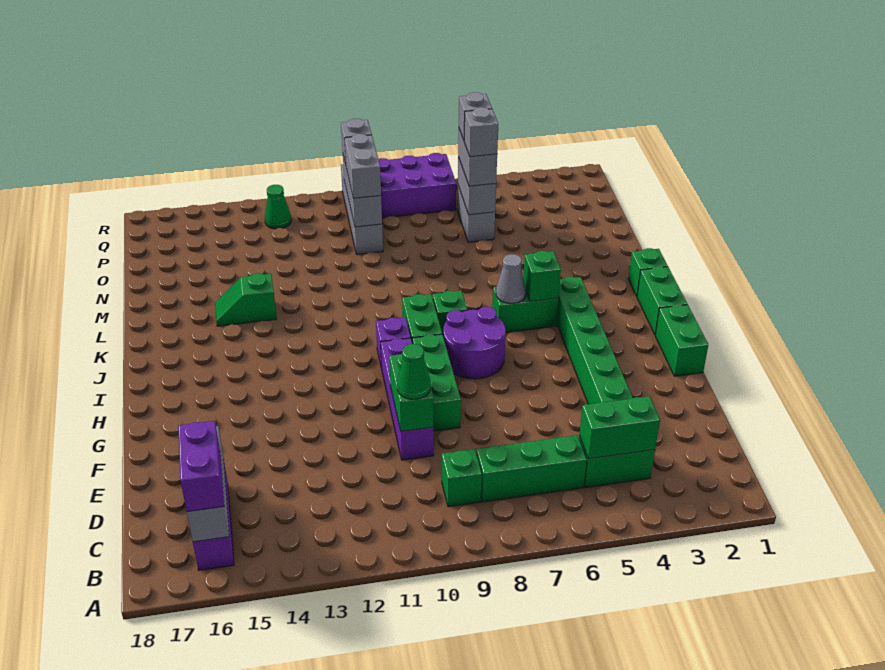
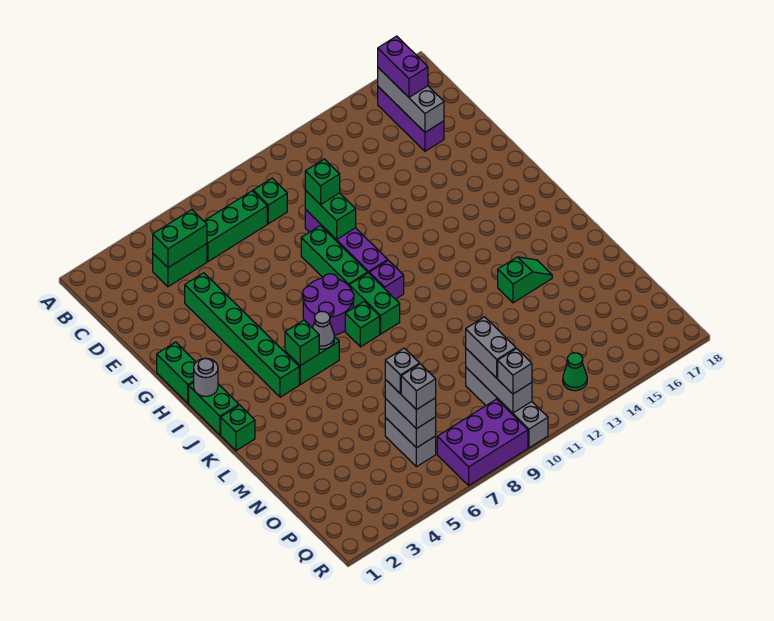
green cone E10 level 3 -> green brick E10 level 3
none -> grey round brick I1 level 2

